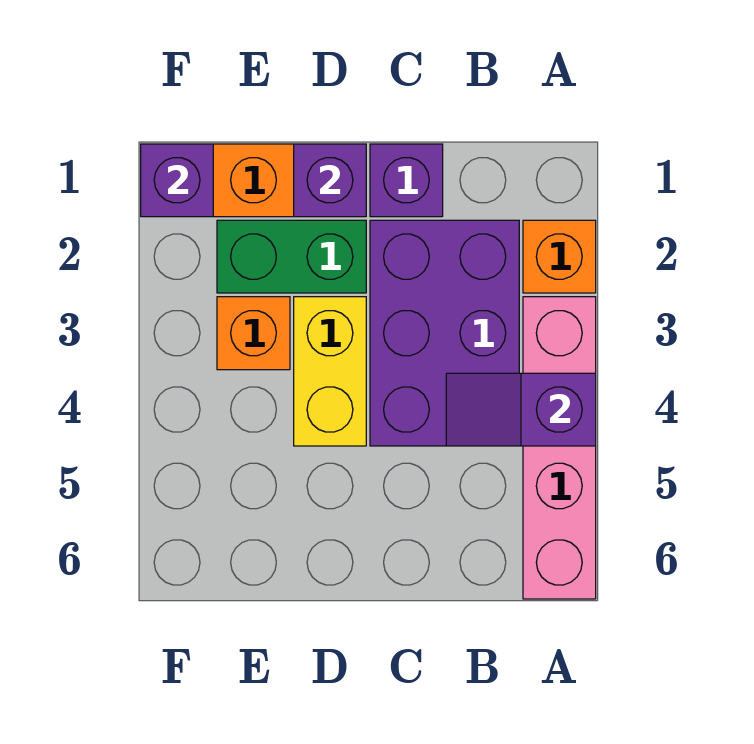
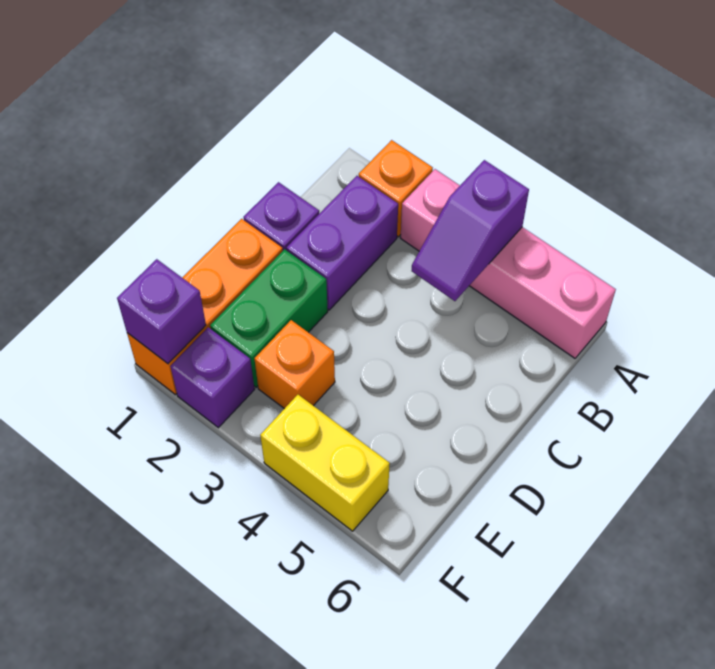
purple brick B2:C4 level 1 -> purple brick B2:C2 level 1
purple brick D1 level 2 -> purple brick F2 level 1
yellow brick D3:D4 level 1 -> yellow brick F4:F5 level 1

